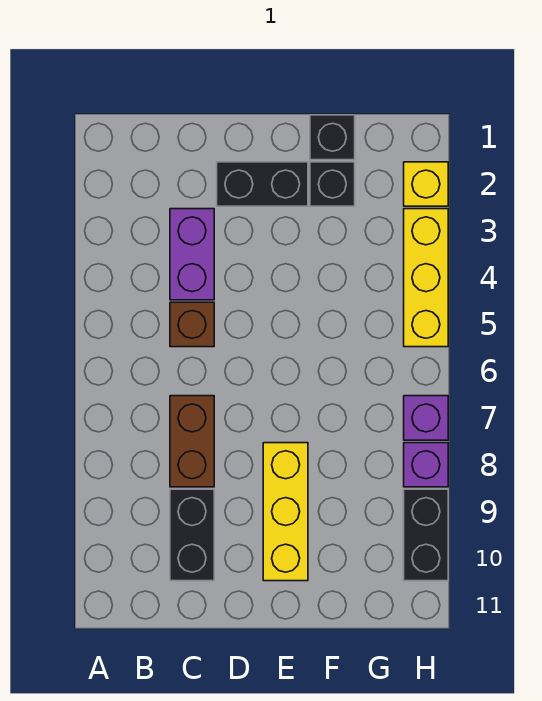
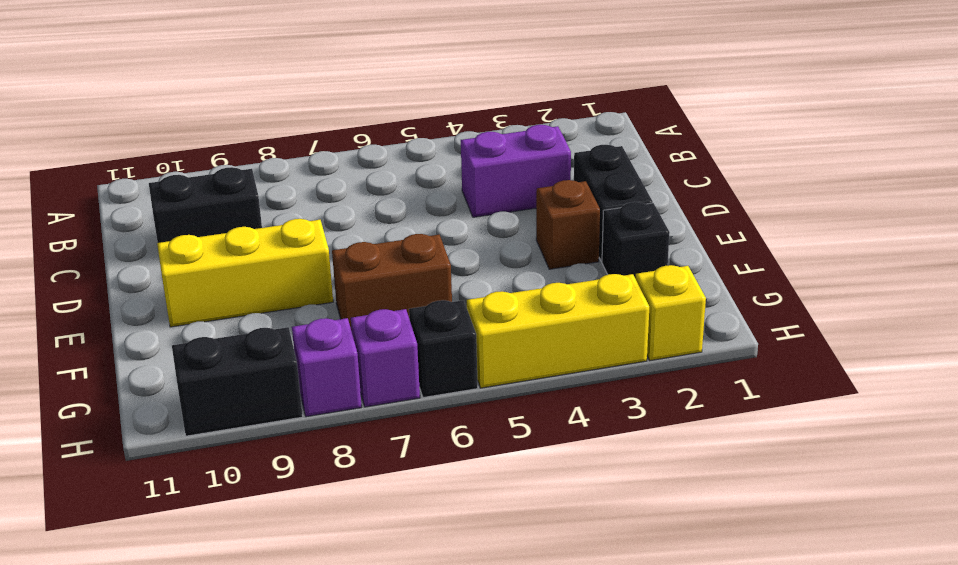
brown brick C5 level 1 -> brown brick E3 level 1
brown brick C7:C8 level 1 -> brown brick F6:F7 level 1
black brick F1 level 1 -> black brick H6 level 1

